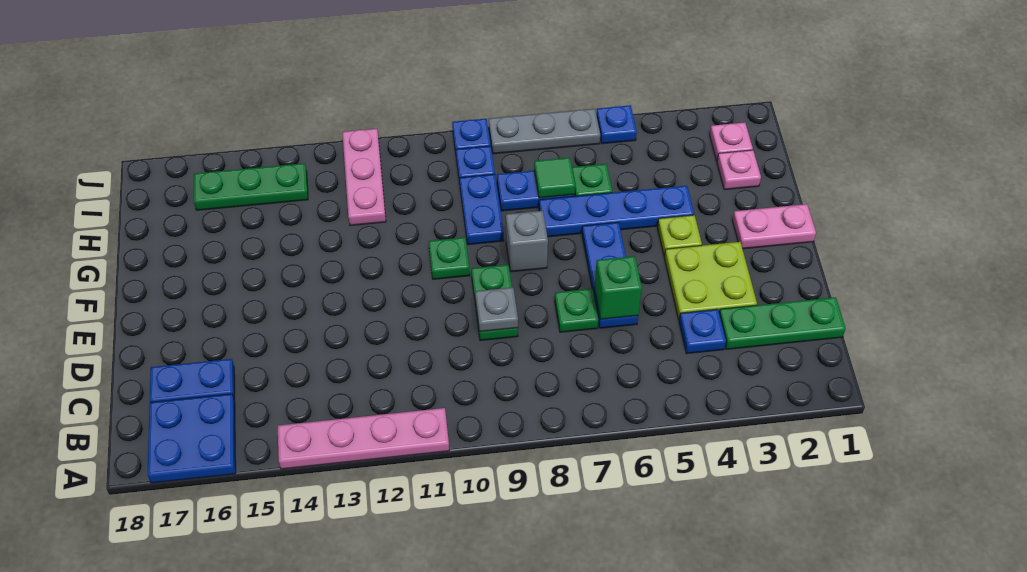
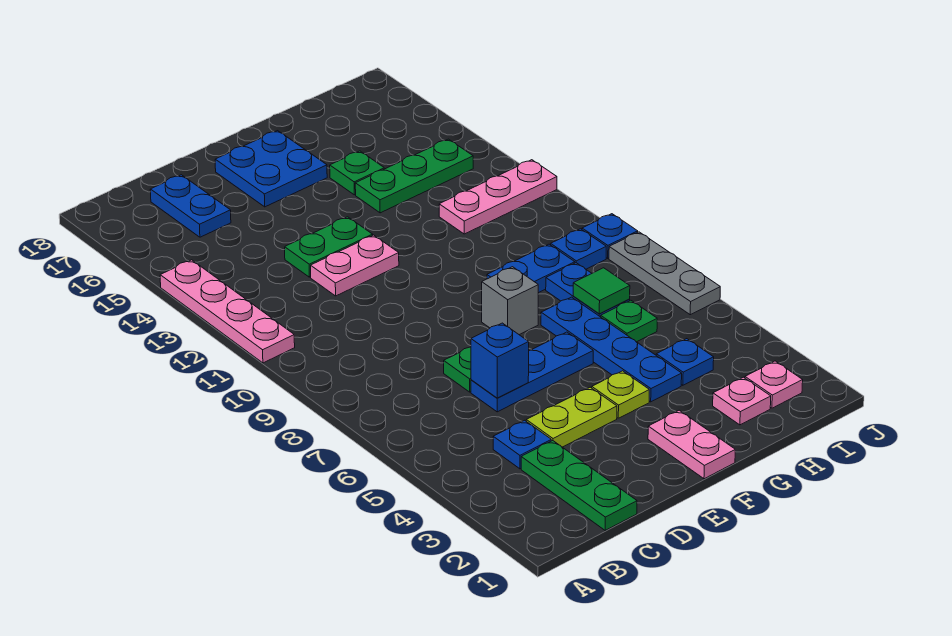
blue plate A16:B17 level 1 -> blue plate E16:F17 level 1
lime plate D3:E4 level 1 -> lime plate D4:E4 level 1
green brick D6 level 2 -> blue brick D6 level 2
green plate D9:E9 level 1 -> green plate D13:E13 level 1
grey plate D9 level 2 -> none
none -> pink plate D12:E12 level 1
green plate F10 level 1 -> green plate G15 level 1
green plate I14:I16 level 1 -> green plate G14:I14 level 1
blue plate J5 level 1 -> blue plate H4 level 1

